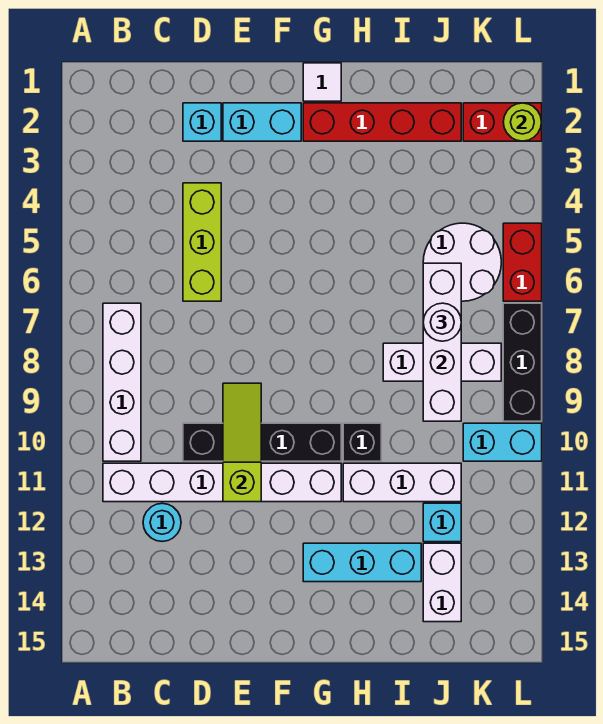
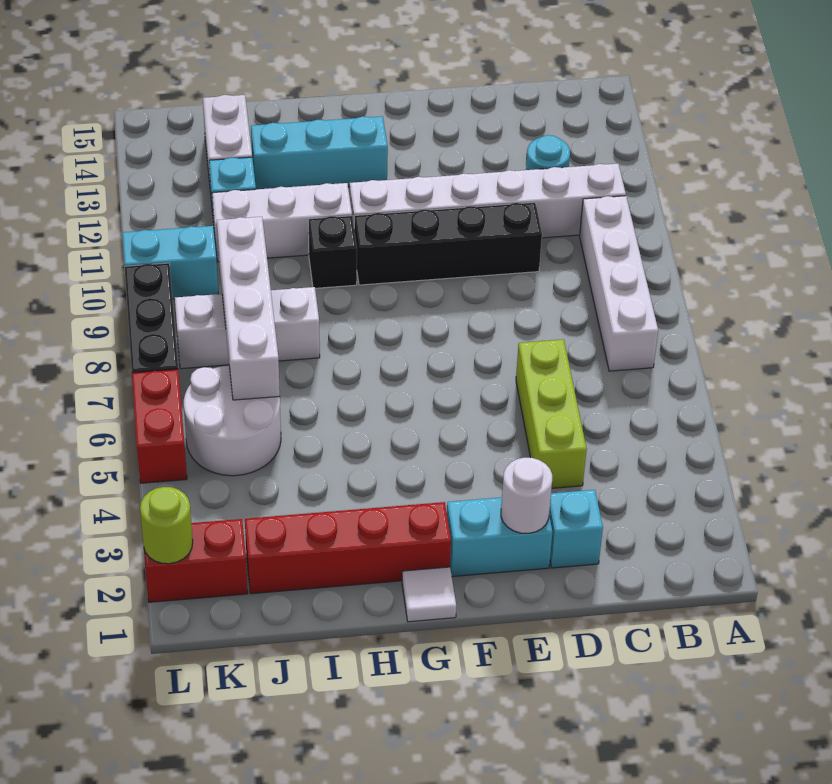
lime slope E9:E11 level 2 top 11 -> none
white round brick J7 level 3 -> white round brick E2 level 2

